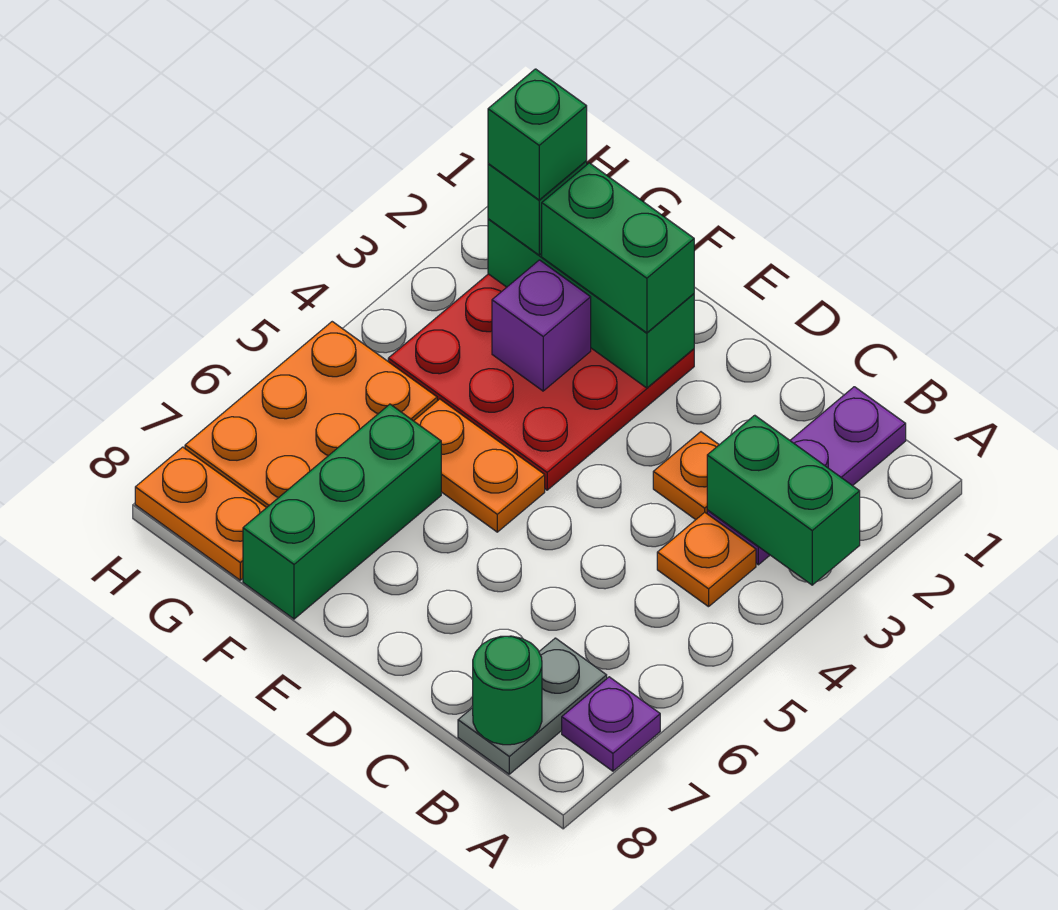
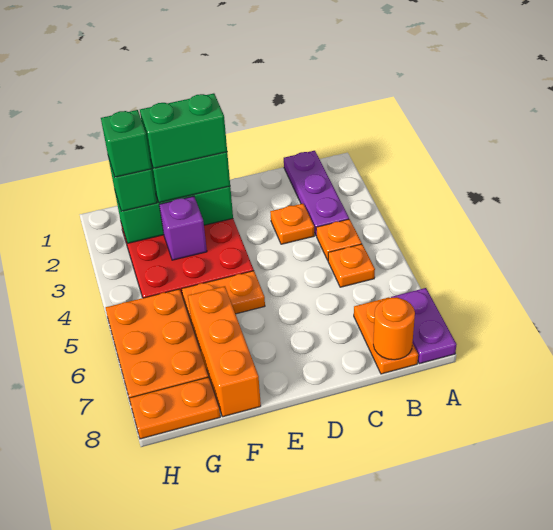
green brick A3:B3 level 2 -> green brick E2:F2 level 4
purple plate A7 level 1 -> purple plate A7:A8 level 1
none -> orange plate B5 level 1
grey plate B7:B8 level 1 -> orange plate B7:B8 level 1
green round brick B8 level 2 -> orange round brick B8 level 2
green brick F6:F8 level 1 -> orange brick F6:F8 level 1

